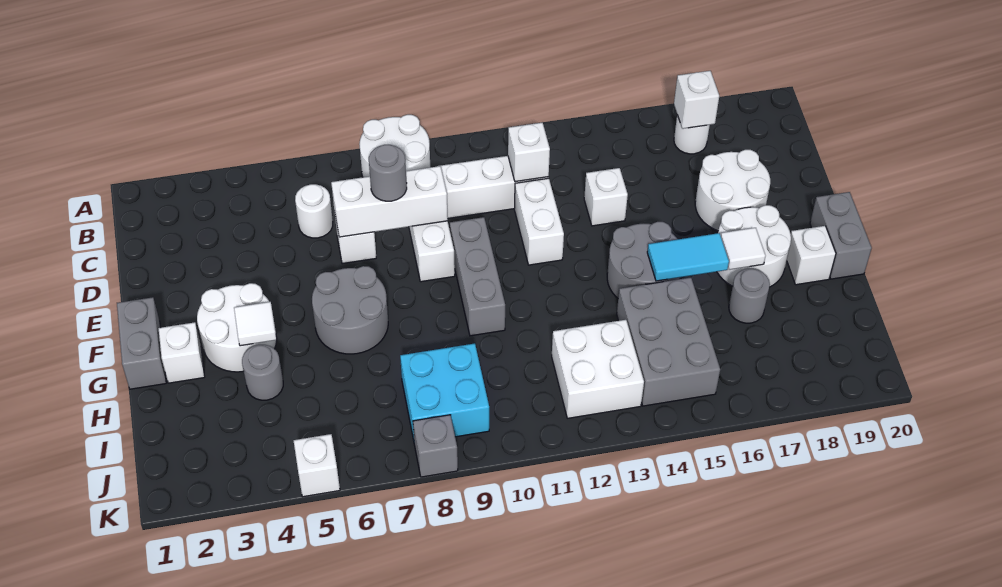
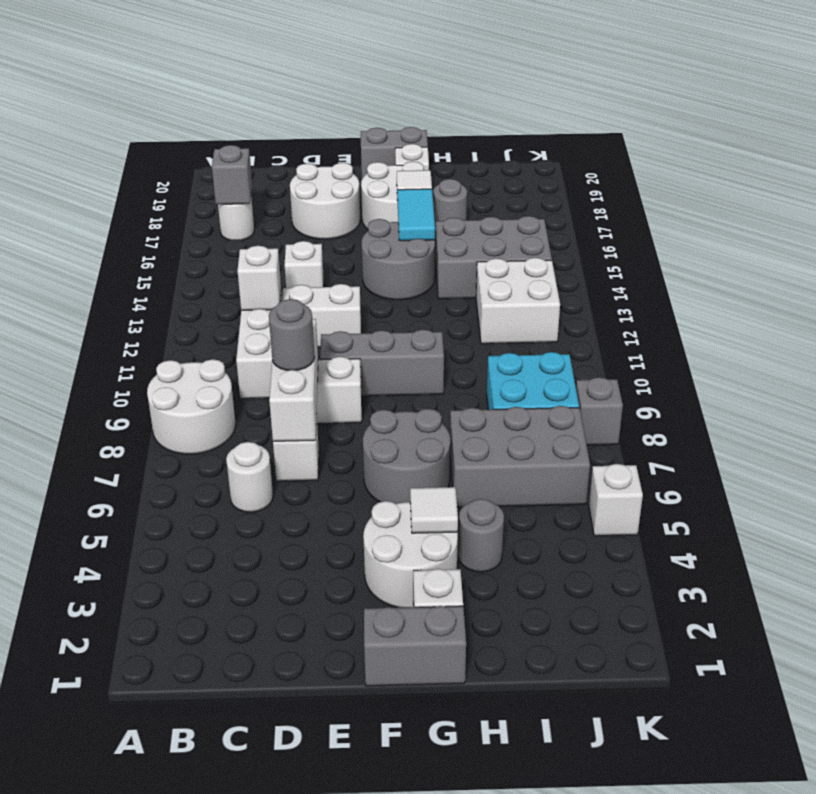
white brick B17 level 2 -> grey brick B17 level 2
none -> grey brick H6:J7 level 1

